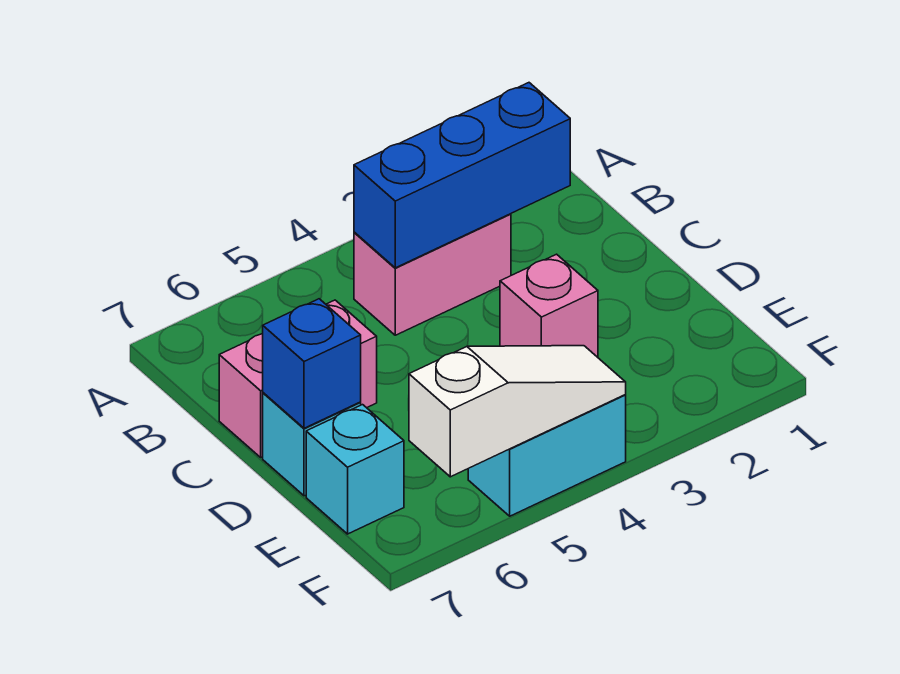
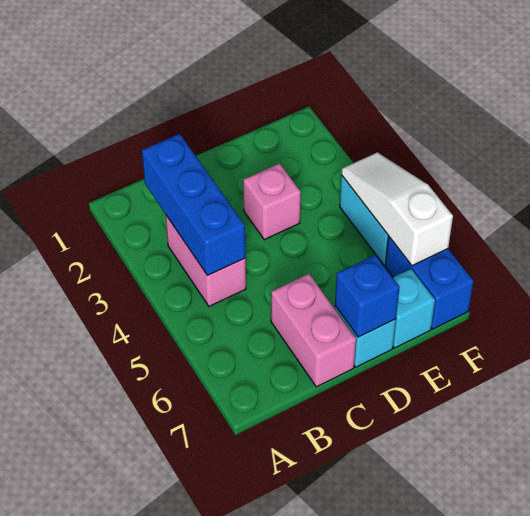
none -> blue brick F6:F7 level 1

